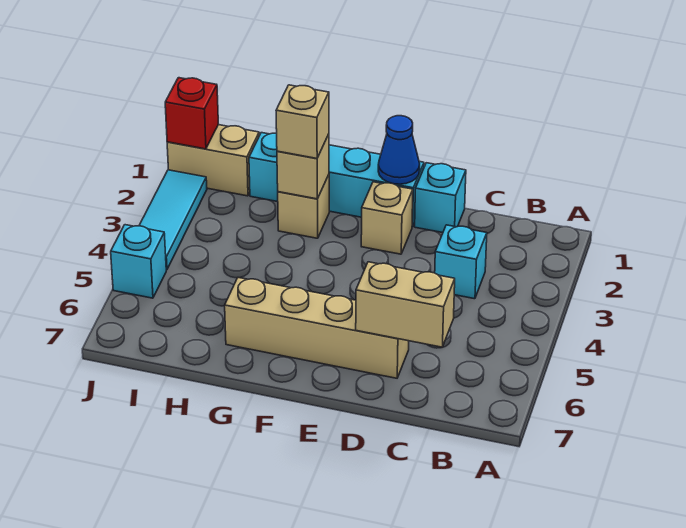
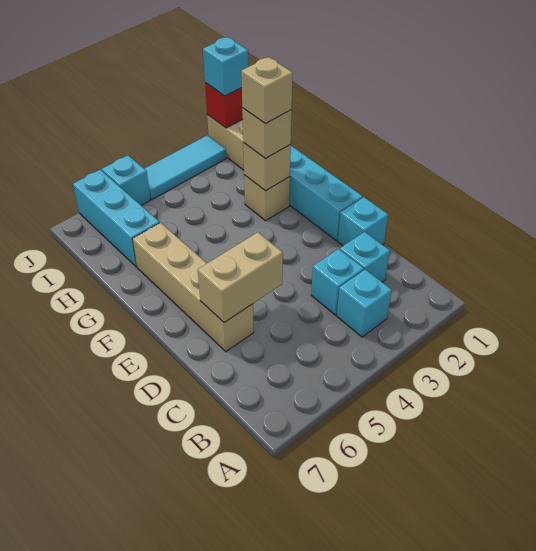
none -> cyan brick B3 level 1
none -> cyan brick C2 level 1
tan brick C6:D6 level 2 -> tan brick D5:D6 level 2
blue cone E1 level 2 -> none
tan brick E2 level 1 -> tan brick G2 level 4
none -> cyan brick H6:J6 level 1
none -> cyan brick J1 level 3

